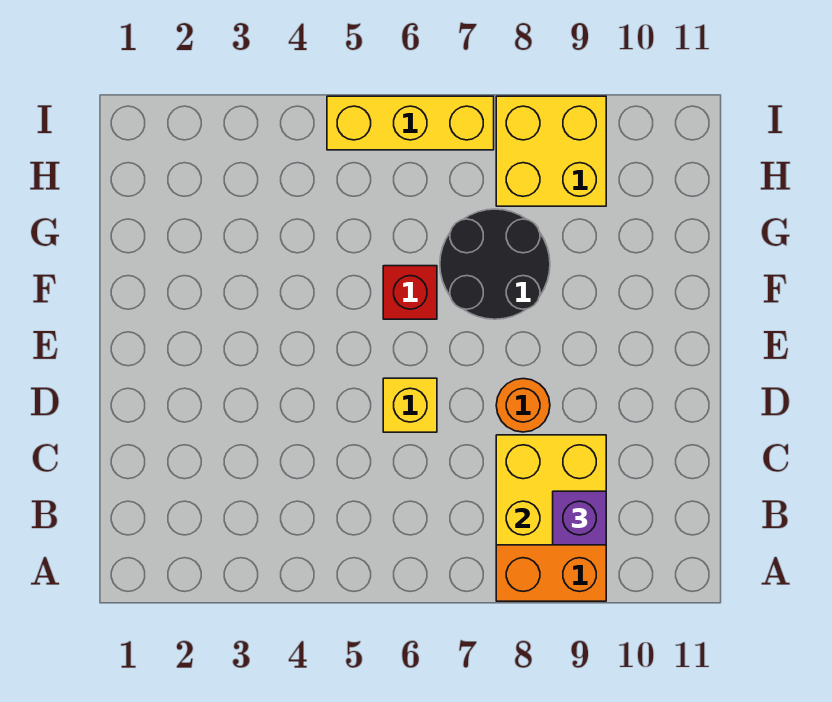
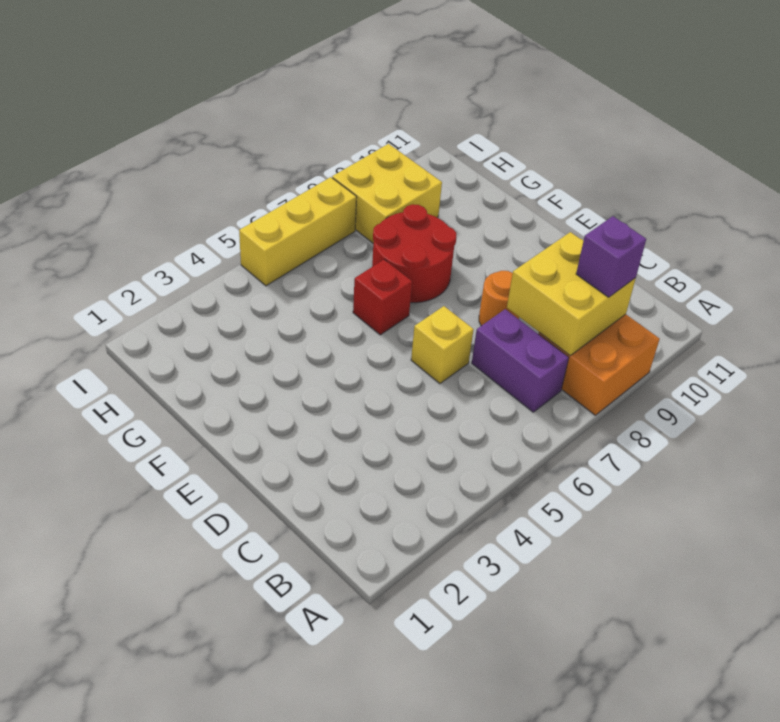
none -> purple brick B7:C7 level 1
black round brick F7:G8 level 1 -> red round brick F7:G8 level 1

